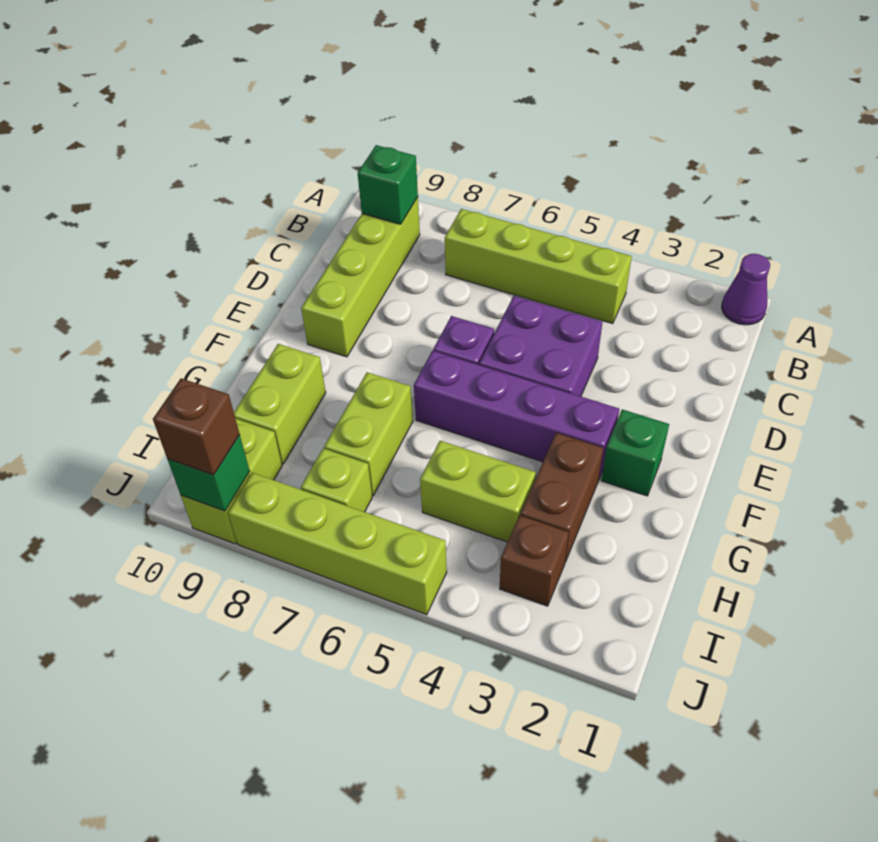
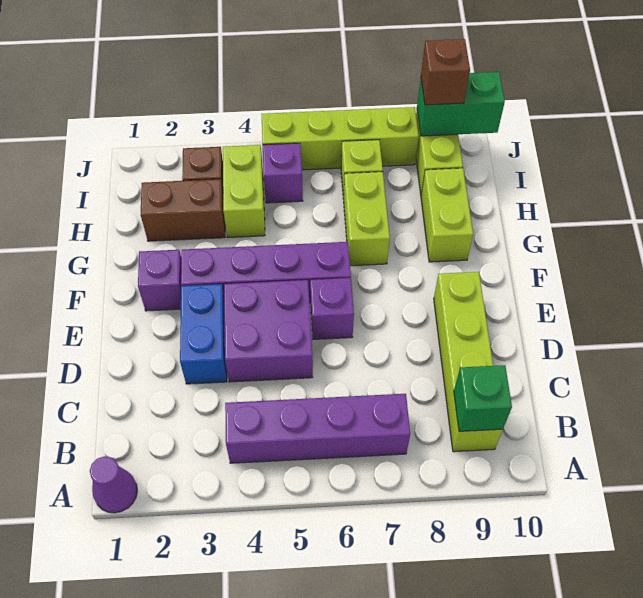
lime brick B4:B7 level 1 -> purple brick B4:B7 level 1
none -> blue brick D3:E3 level 1
green brick F2 level 1 -> purple brick F2 level 1
brown brick G3:H3 level 1 -> brown brick H2:H3 level 1
lime brick H4:H5 level 1 -> lime brick H4:I4 level 1
none -> purple brick I5 level 1
green brick J9 level 2 -> green brick J9:J10 level 2

